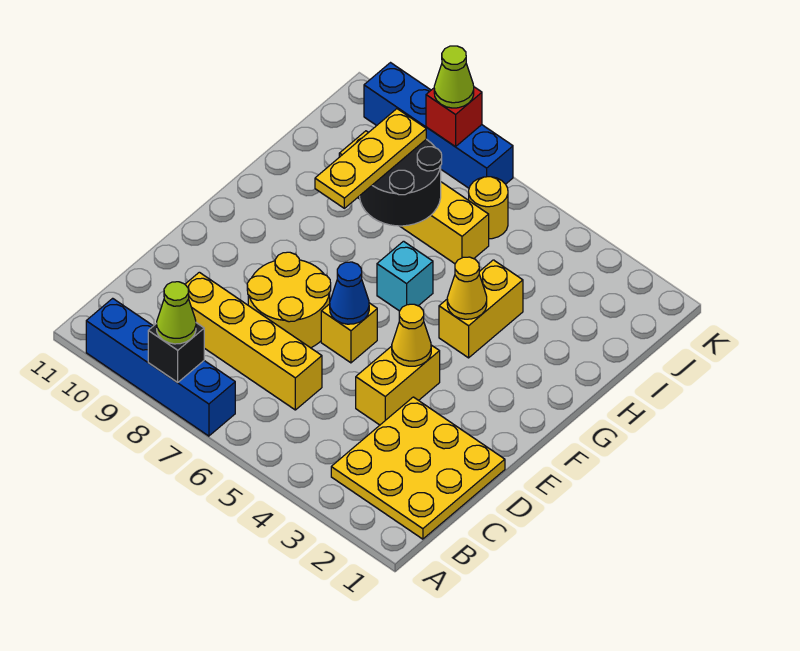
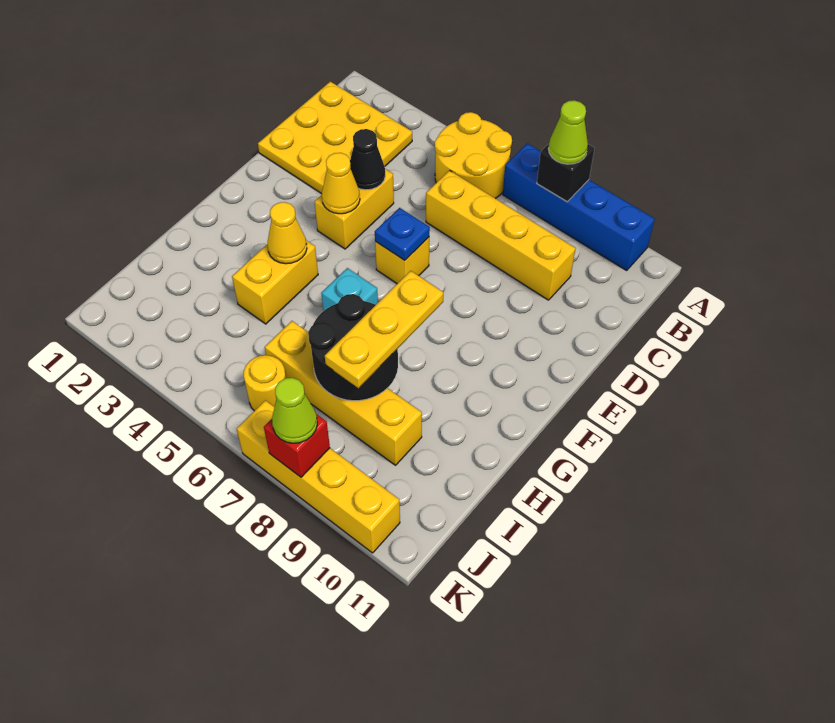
none -> black cone D4 level 2
yellow round brick D7:E8 level 1 -> yellow round brick A5:B6 level 1
blue cone E6 level 2 -> blue plate E6 level 2
blue brick K7:K10 level 1 -> yellow brick K7:K10 level 1

